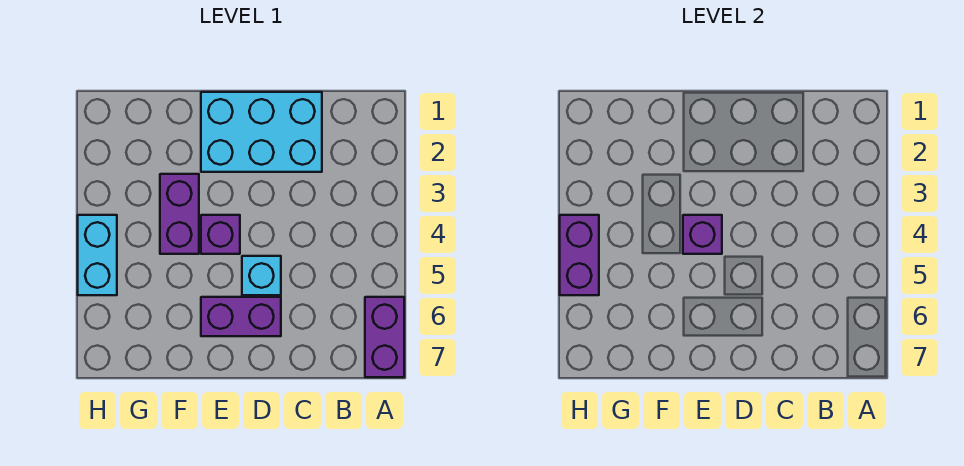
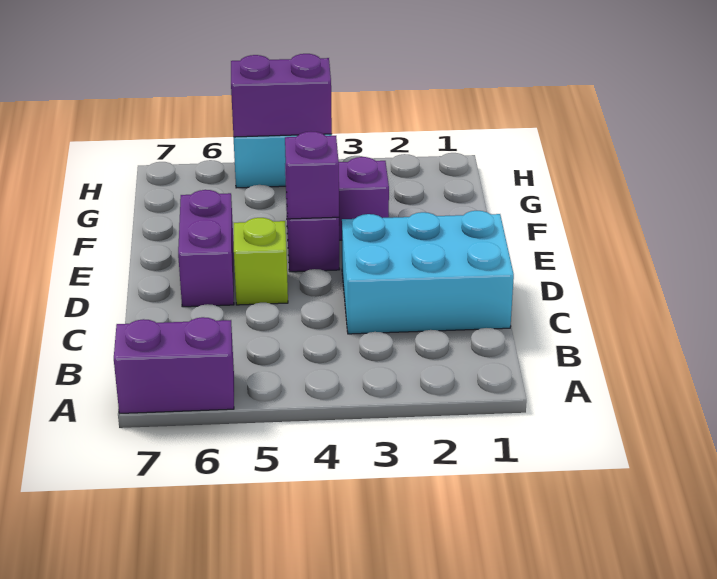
cyan brick C1:E2 level 1 -> cyan brick C1:D3 level 1
cyan brick D5 level 1 -> lime brick D5 level 1

